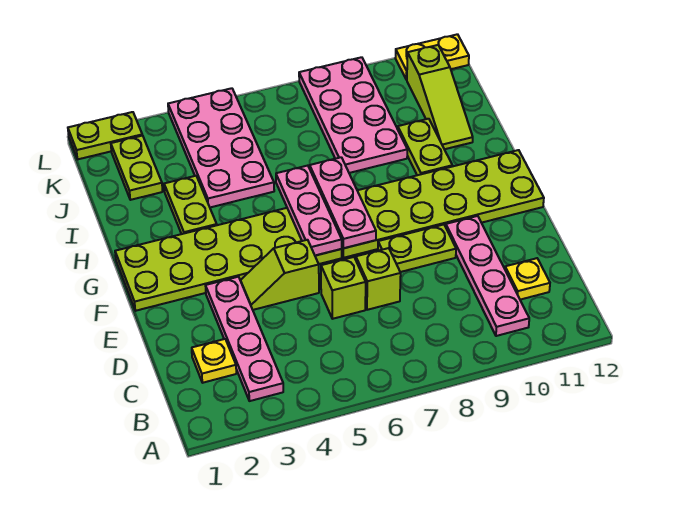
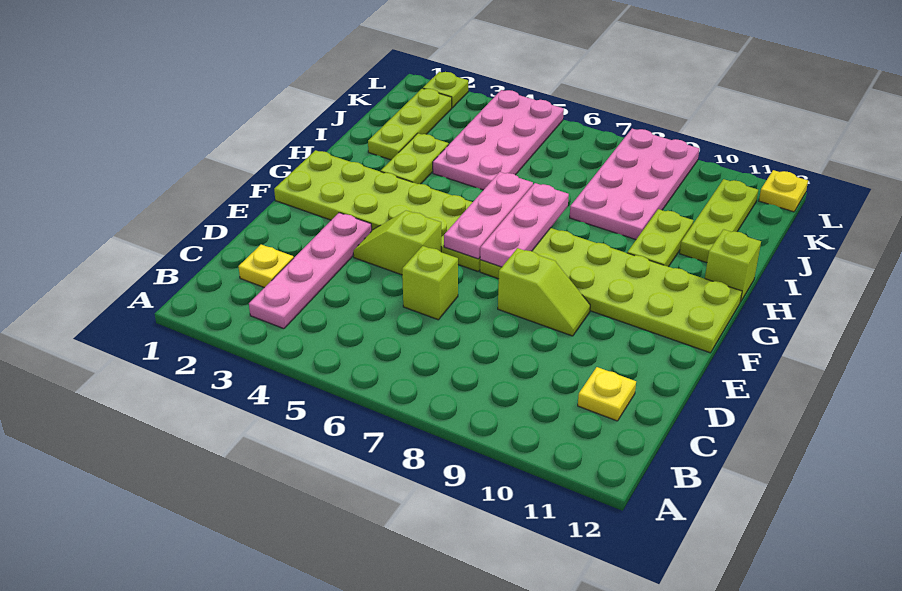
pink plate B10:E10 level 1 -> none
lime brick D7 level 1 -> lime brick H12 level 1
lime plate E8:E9 level 1 -> lime slope E8:E9 level 1 top 8
lime slope I11:K11 level 1 top K -> lime plate I11:K11 level 1
lime plate J2:K2 level 1 -> lime plate I2:K2 level 1
lime plate L1:L2 level 1 -> lime plate L2 level 1
yellow plate L11:L12 level 1 -> yellow plate L12 level 1

